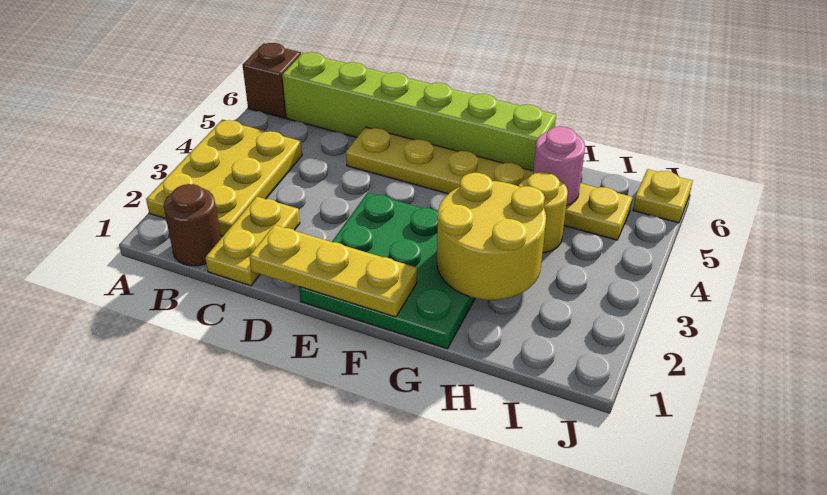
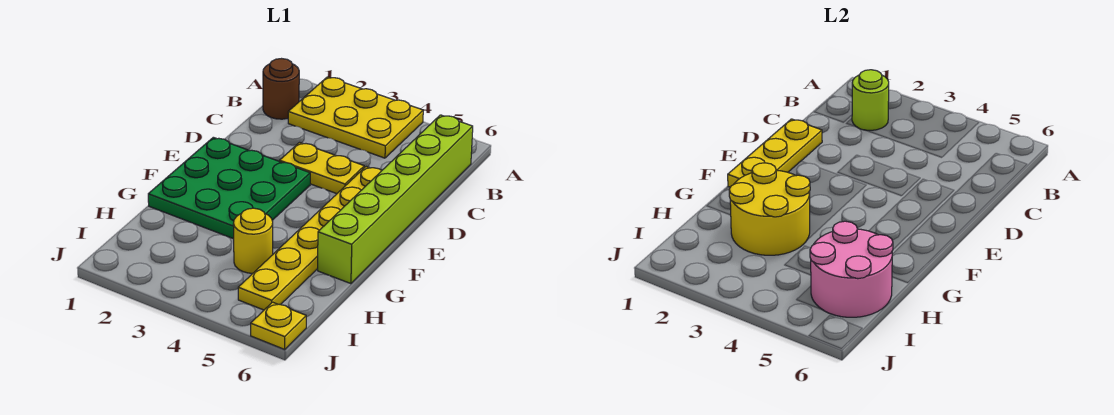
brown brick A6 level 1 -> none
none -> lime round brick B2 level 2
yellow plate C1:C2 level 1 -> yellow plate D3:D4 level 1
pink round brick H5 level 2 -> pink round brick H5:I6 level 2

